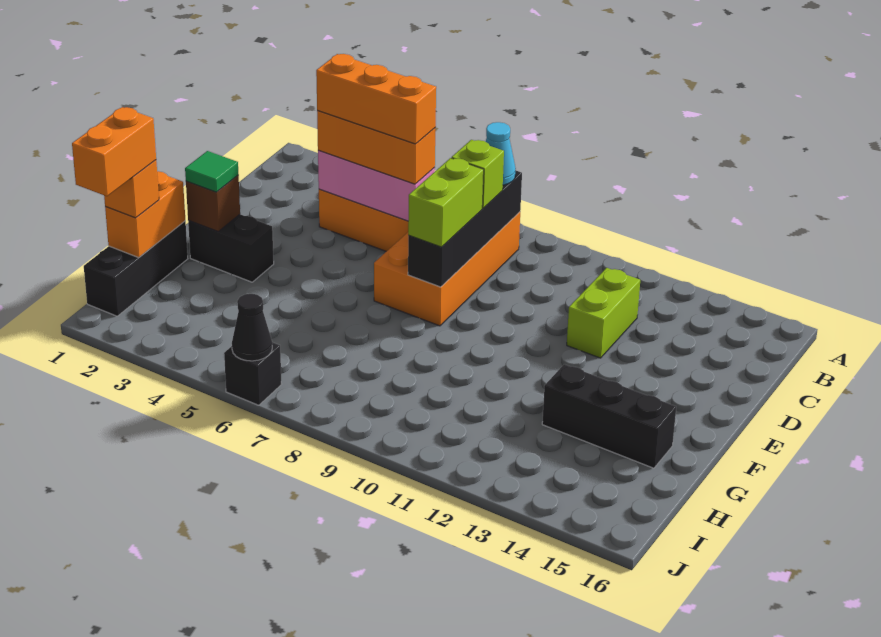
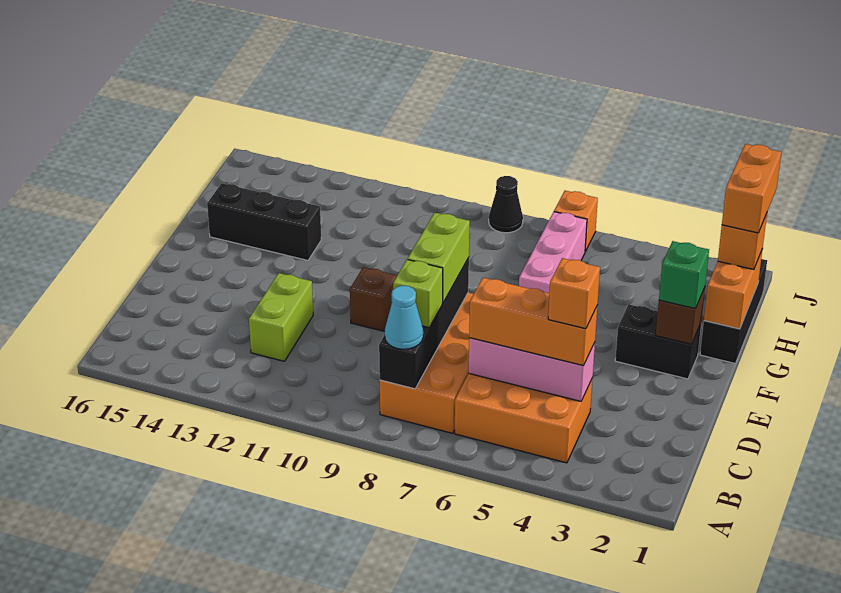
orange brick C4:C6 level 4 -> orange brick C4 level 4
none -> brown brick E10 level 1
green tile F2 level 3 -> green brick F2 level 3
none -> pink brick G6:I6 level 1
black brick J6 level 1 -> orange brick J6 level 1
black cone J6 level 2 -> black cone J8 level 1

